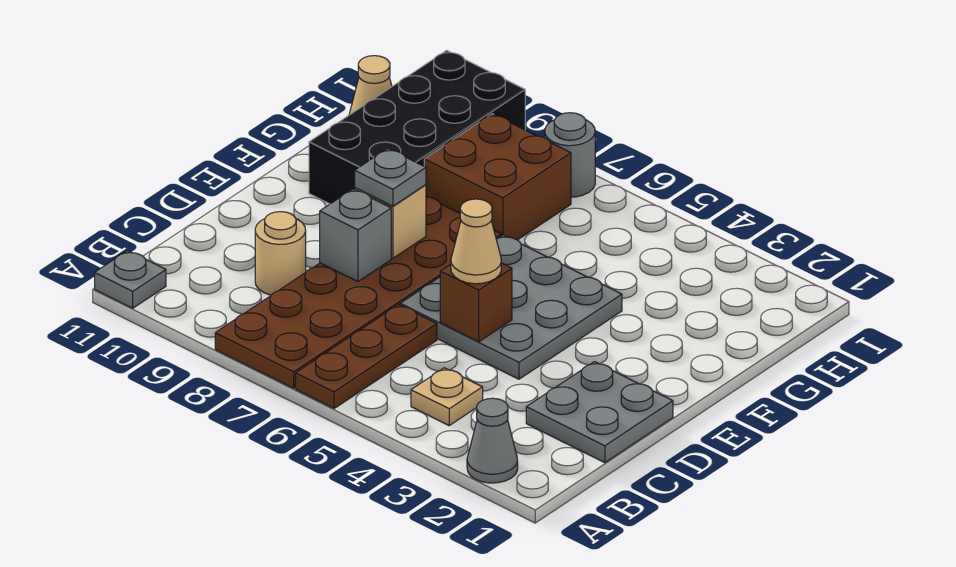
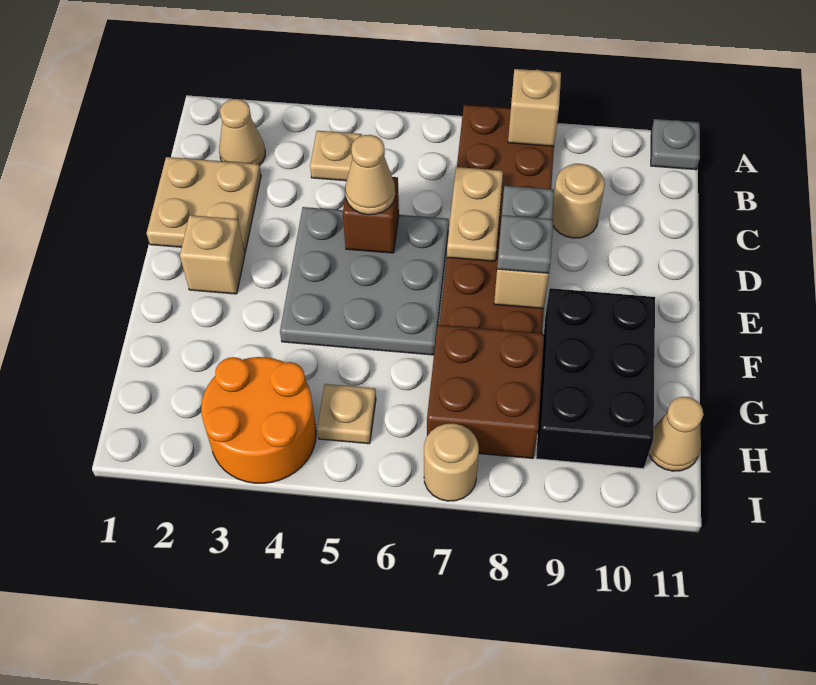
grey cone A2 level 1 -> none
brown plate A6:C6 level 1 -> none
none -> tan brick A8 level 2
none -> tan cone B2 level 1
grey plate C1:D2 level 1 -> tan plate C1:D2 level 1
none -> tan plate C7:D7 level 2
none -> tan brick E2 level 1
black brick F9:I10 level 1 -> black brick F9:H10 level 1
none -> orange round brick H3:I4 level 1
none -> tan plate H5 level 1
grey round brick I7 level 1 -> tan round brick I7 level 1

